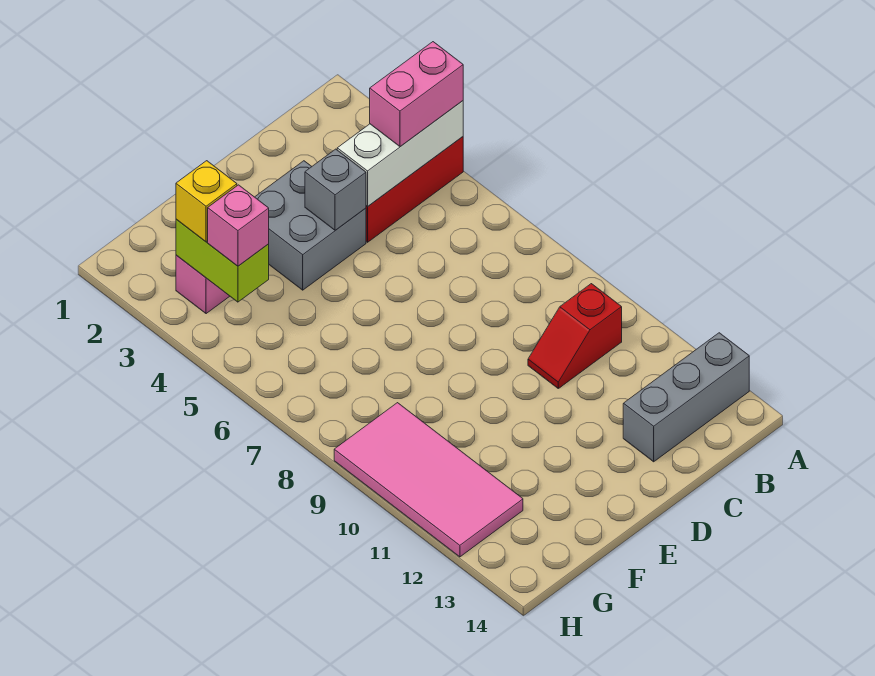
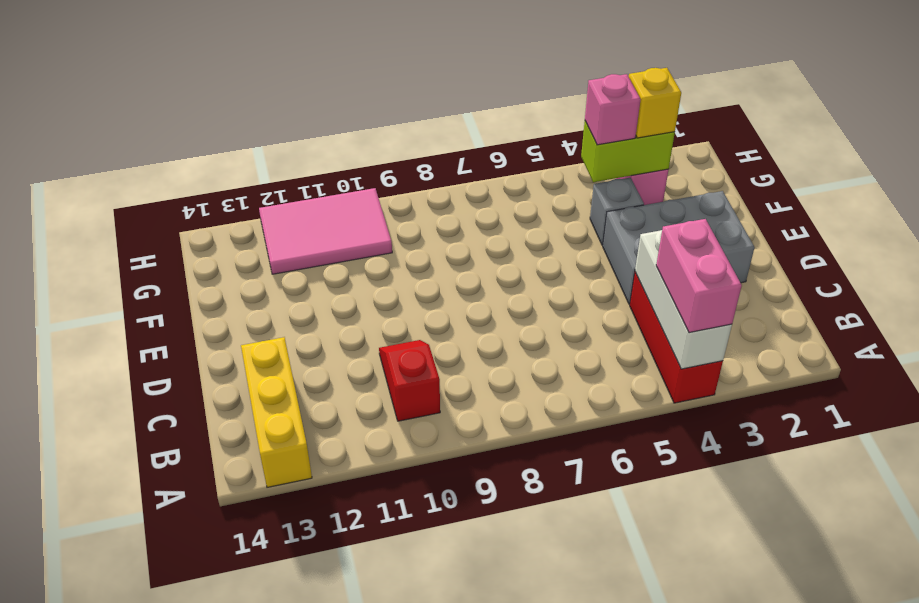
grey brick A13:C13 level 1 -> yellow brick A13:C13 level 1
grey brick D3:E4 level 1 -> grey brick D2:E4 level 1
grey brick D4 level 2 -> grey brick F4 level 1
pink tile G9:H12 level 1 -> pink tile G10:H12 level 1

